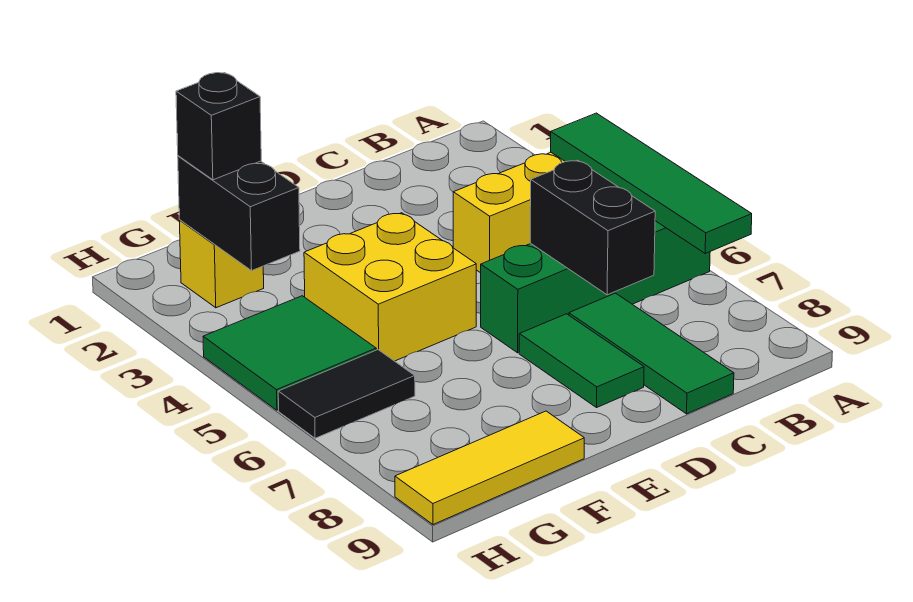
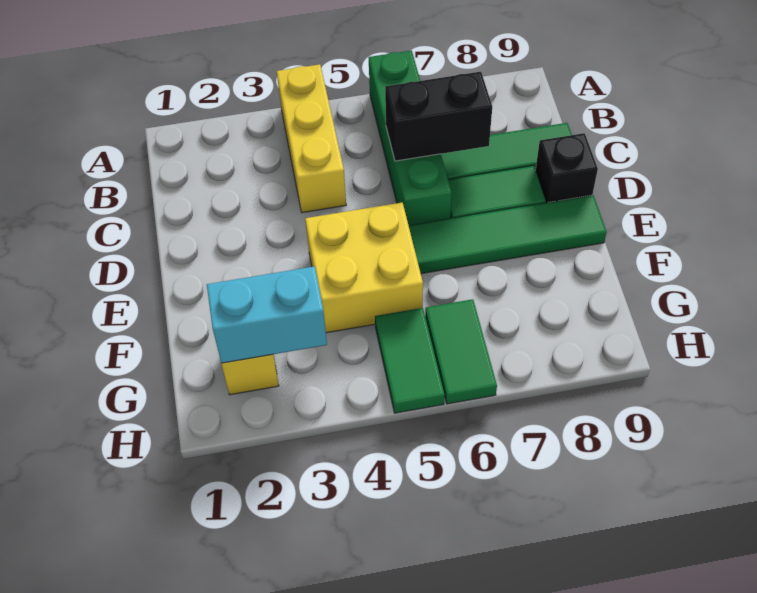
green tile A4:A7 level 2 -> green tile E6:E9 level 1
yellow tile F9:H9 level 1 -> none
black brick G2:G3 level 2 -> cyan brick G2:G3 level 2
black brick G2 level 3 -> black brick D9 level 1
green tile G4:H5 level 1 -> green tile G5:H5 level 1
black tile G6:H6 level 1 -> green tile G6:H6 level 1

